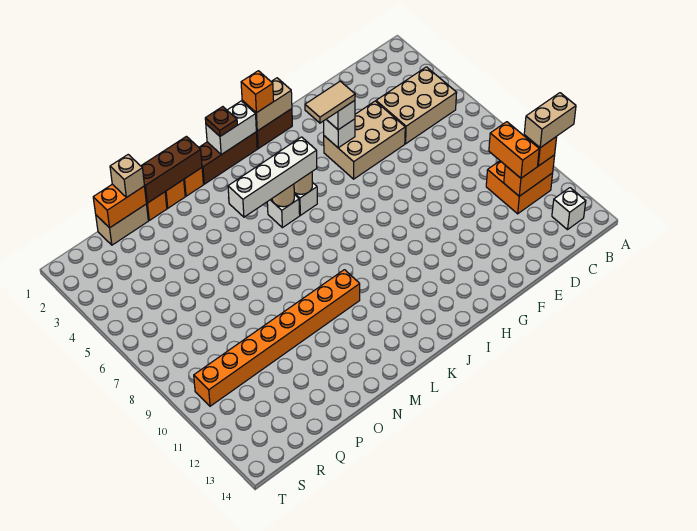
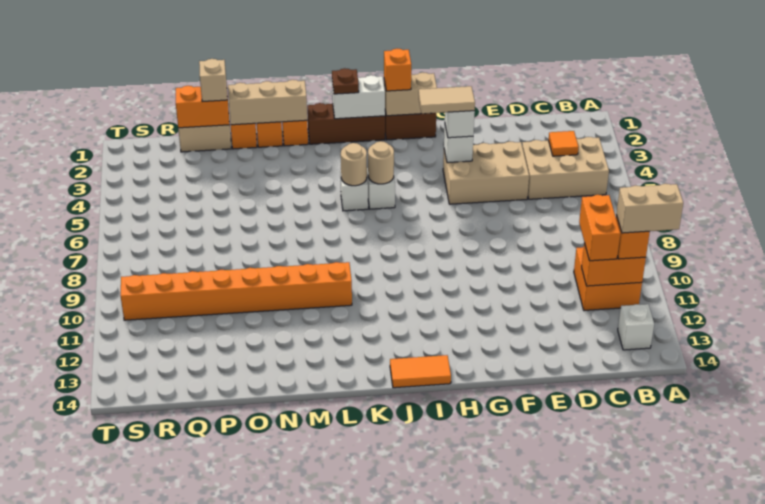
none -> orange tile C4 level 2
none -> orange tile I14:J14 level 1
white brick J5:M5 level 3 -> none
brown brick M1:O1 level 2 -> tan brick M1:O1 level 2

